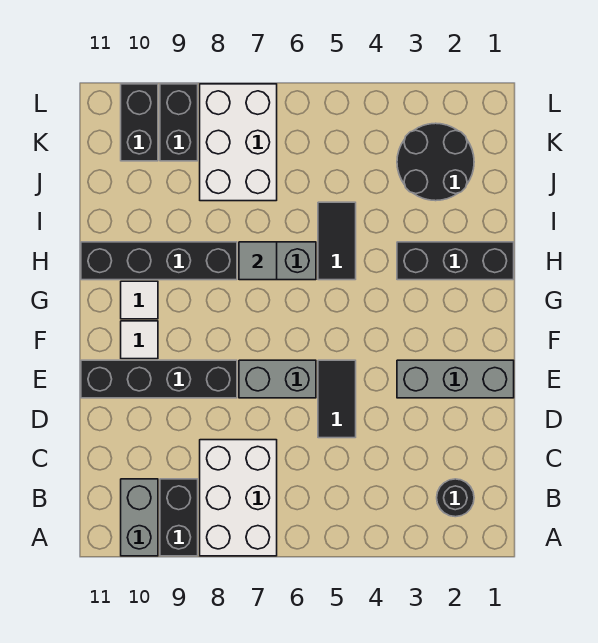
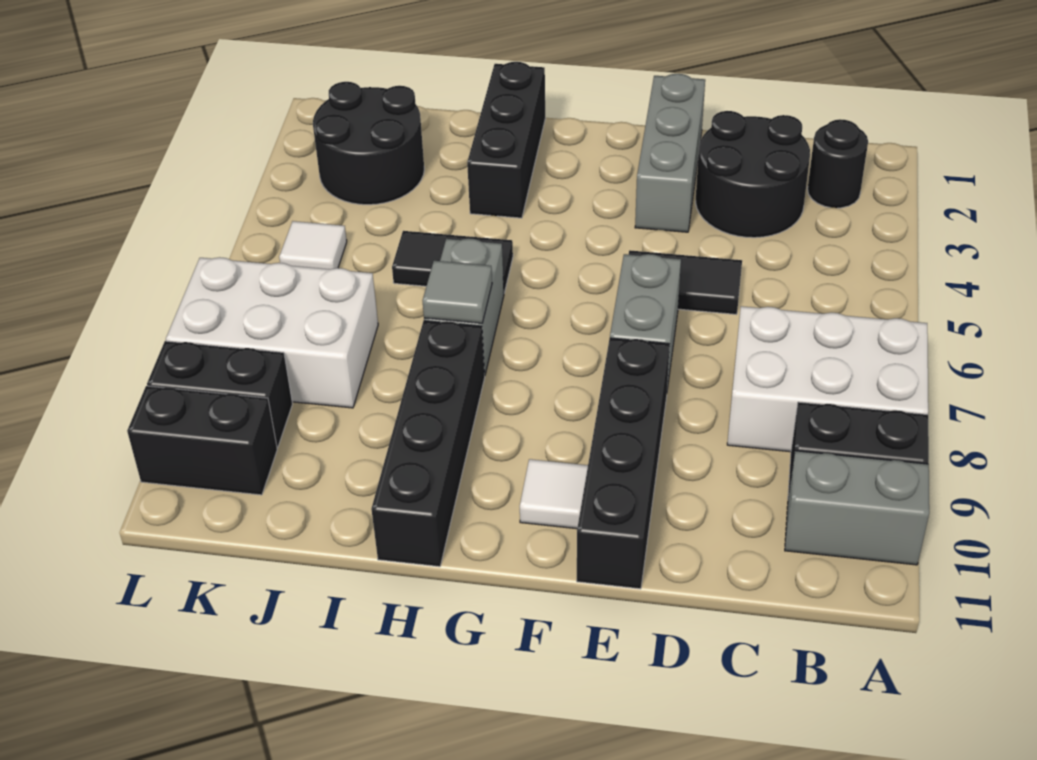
none -> black round brick C2:D3 level 1
white tile G10 level 1 -> white tile K5 level 1

